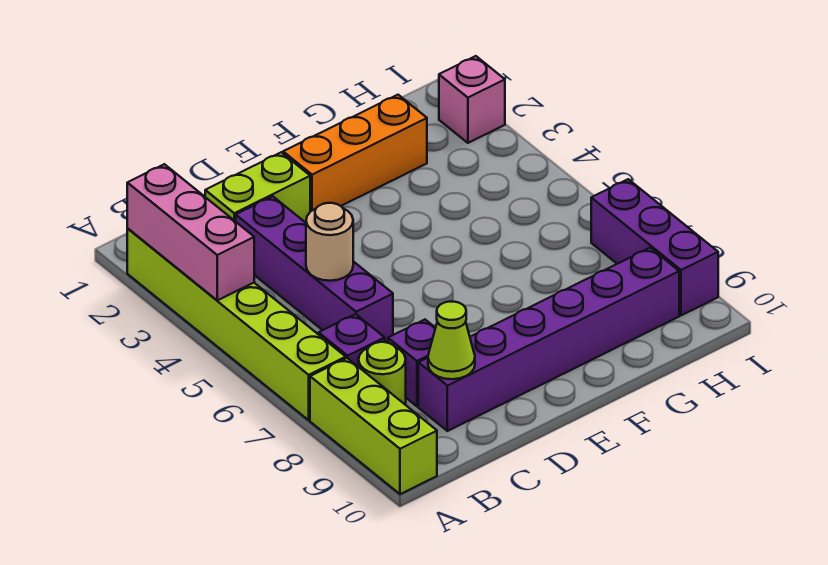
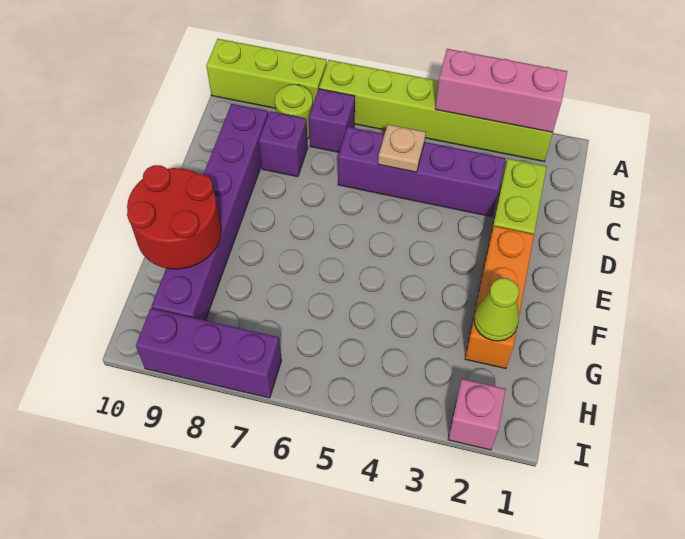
tan round brick C5 level 2 -> tan plate C5 level 2
lime cone C9 level 2 -> lime cone G2 level 2
none -> red round brick F9:G10 level 2

